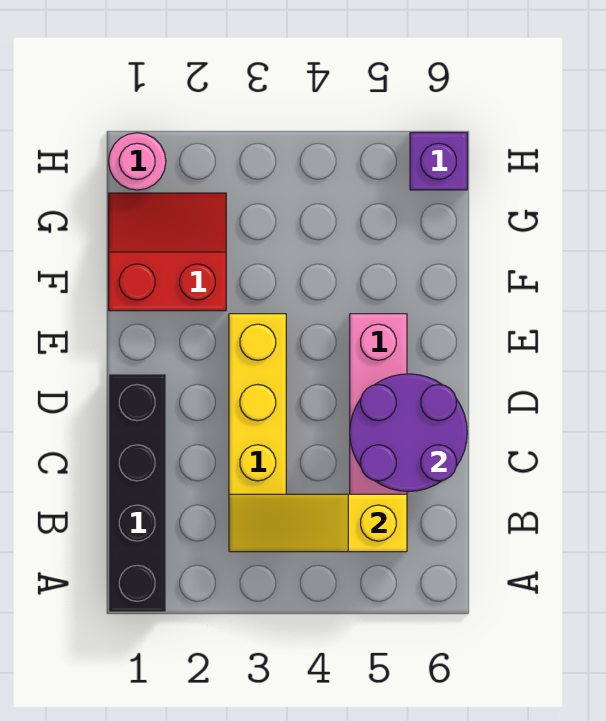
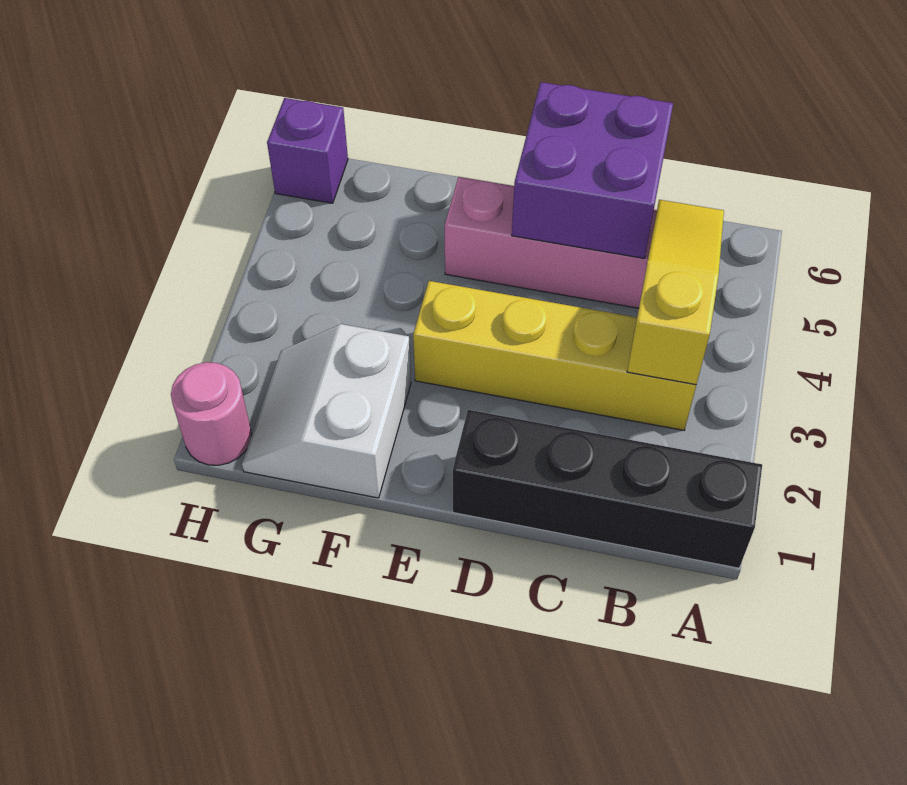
yellow slope B3:B5 level 2 top 5 -> yellow slope B3:B5 level 2 top 3
purple round brick C5:D6 level 2 -> purple brick C5:D6 level 2
red slope F1:G2 level 1 top F -> white slope F1:G2 level 1 top F

